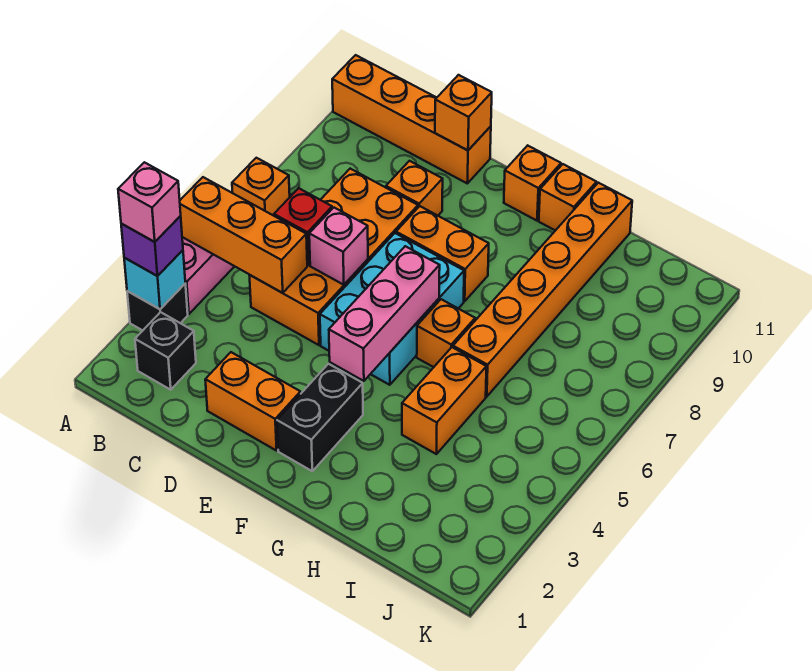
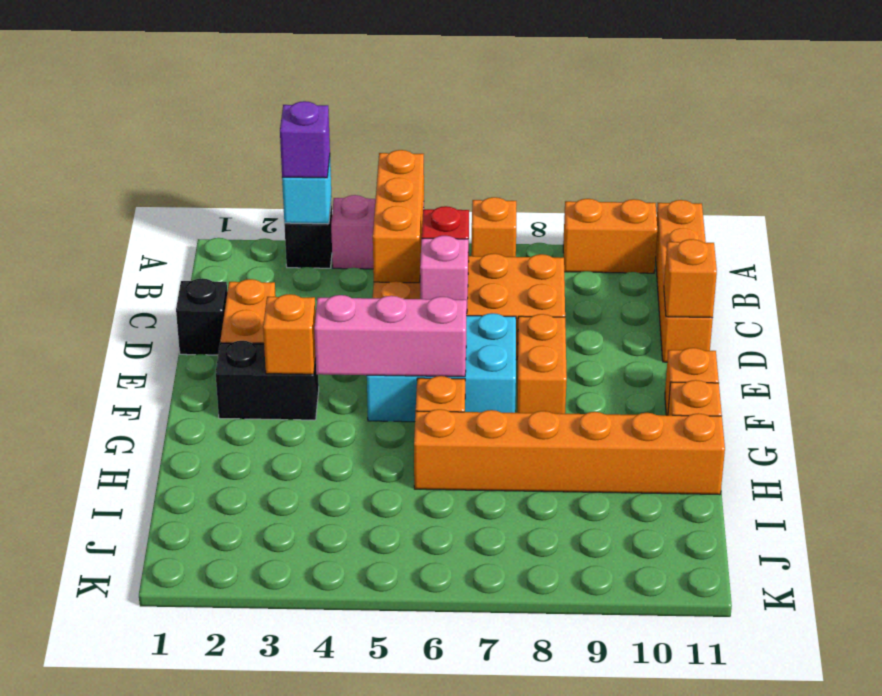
pink brick A3 level 4 -> none
black brick B2 level 1 -> black brick D1 level 1
orange brick D9 level 1 -> orange brick F3 level 2
orange brick H4:H5 level 1 -> orange brick A9:A10 level 1

